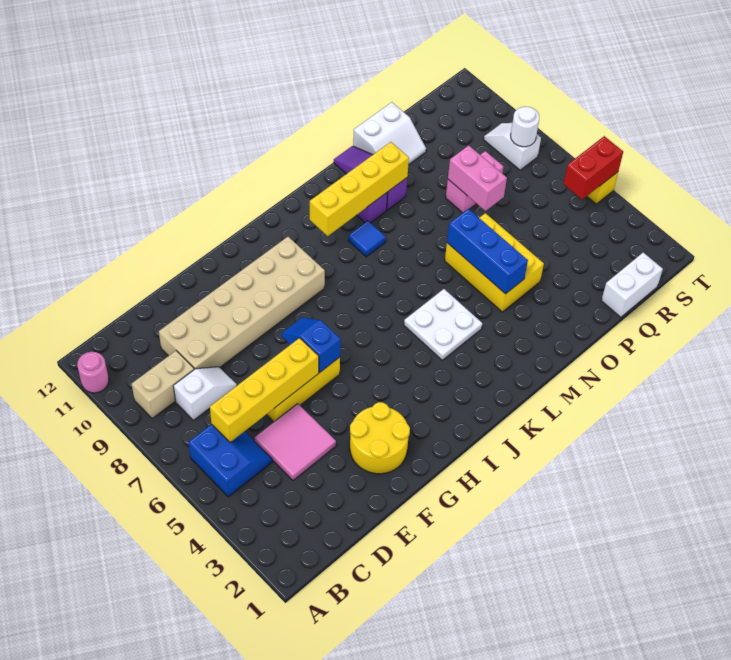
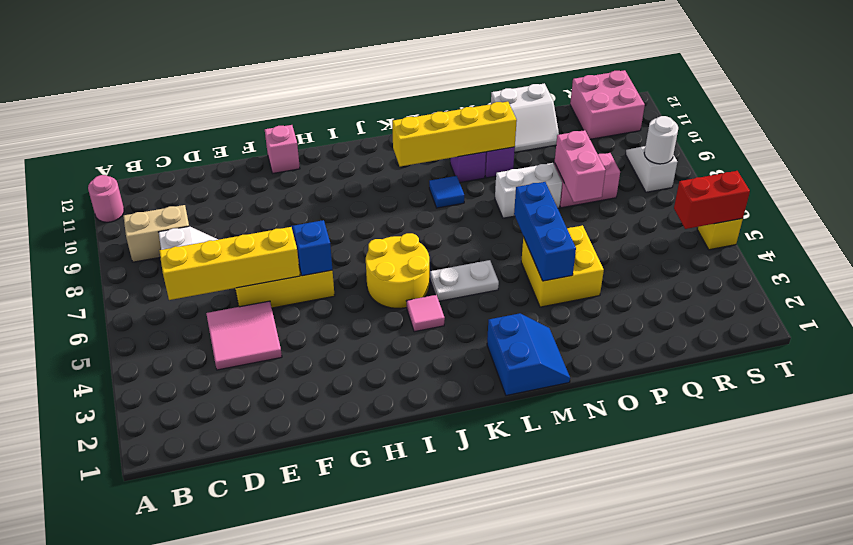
blue slope B5:C6 level 1 top B -> blue slope L1:M2 level 1 top L
tan brick D9:I10 level 1 -> none
yellow round brick F2:G3 level 1 -> yellow round brick I5:J6 level 1
none -> pink brick G12 level 1
none -> pink tile J4 level 1
white plate K4:L5 level 1 -> white plate K5:L5 level 1
yellow brick N4:O6 level 1 -> yellow brick N4:O5 level 1
white brick Q1:R1 level 1 -> white brick N8:O8 level 1
none -> pink brick R11:S12 level 1

